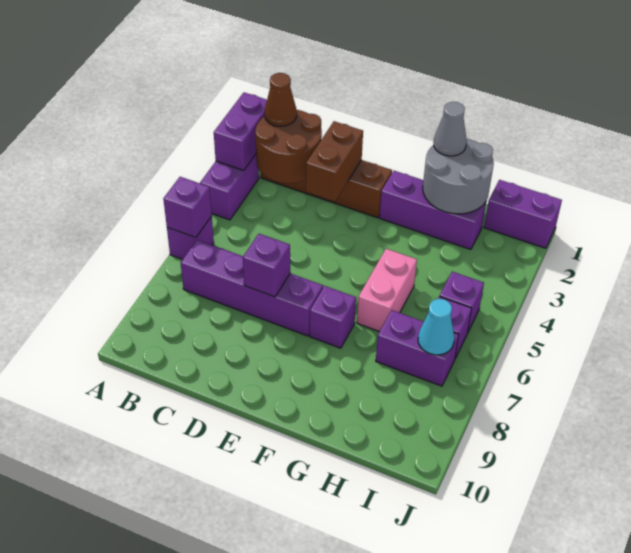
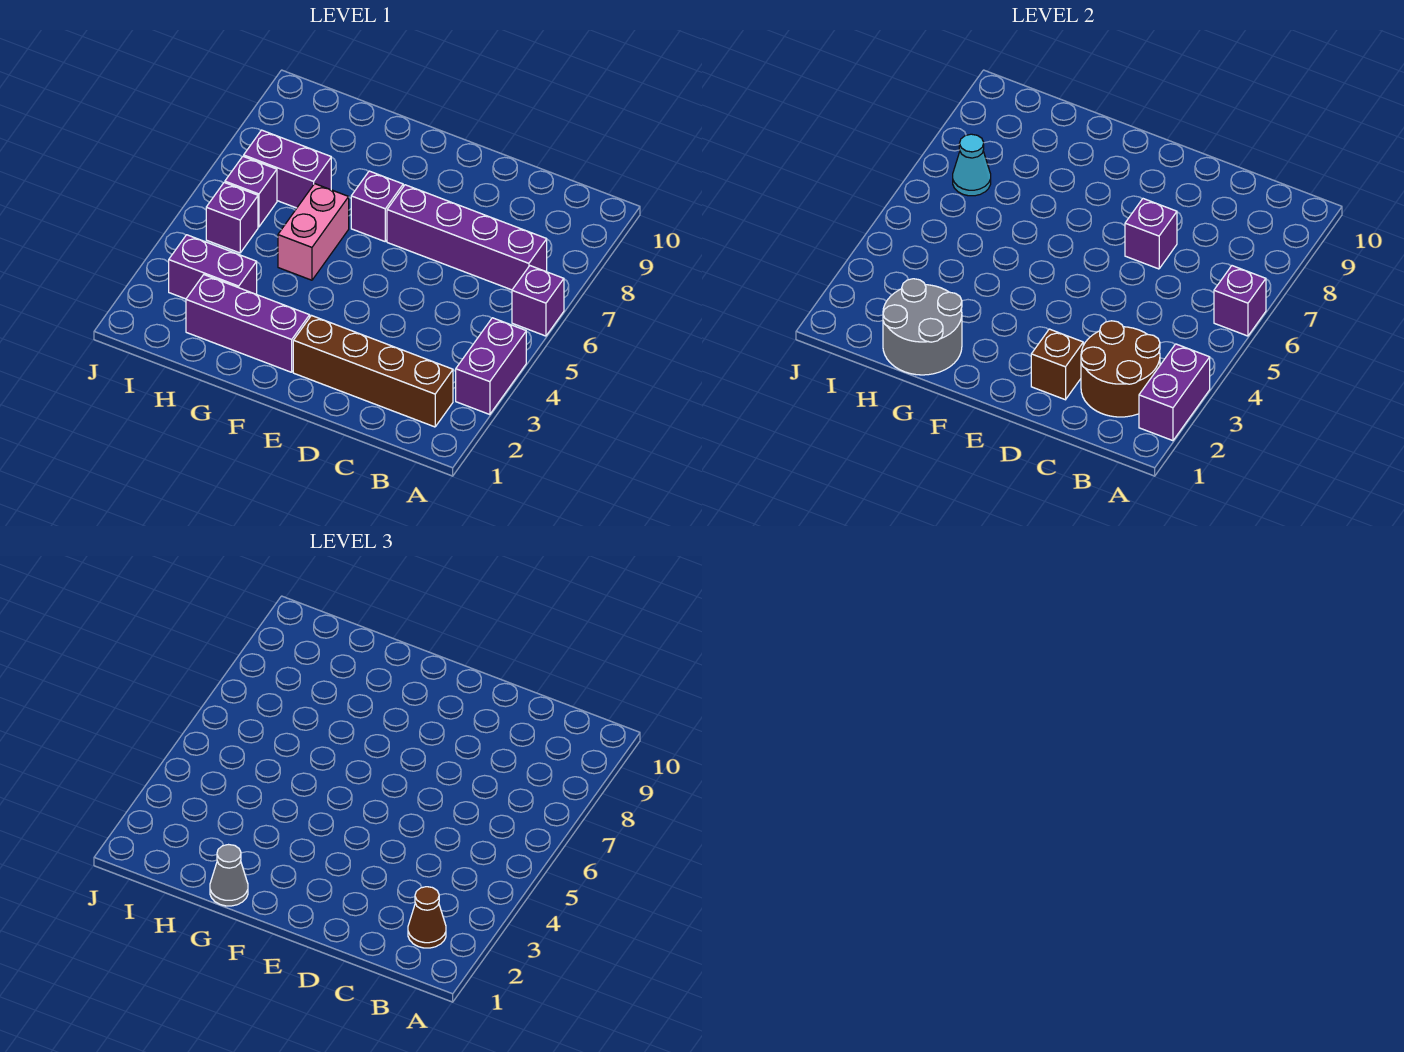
brown brick D2:D3 level 2 -> brown brick D2 level 2
purple brick I1:J1 level 1 -> purple brick H3:I3 level 1

